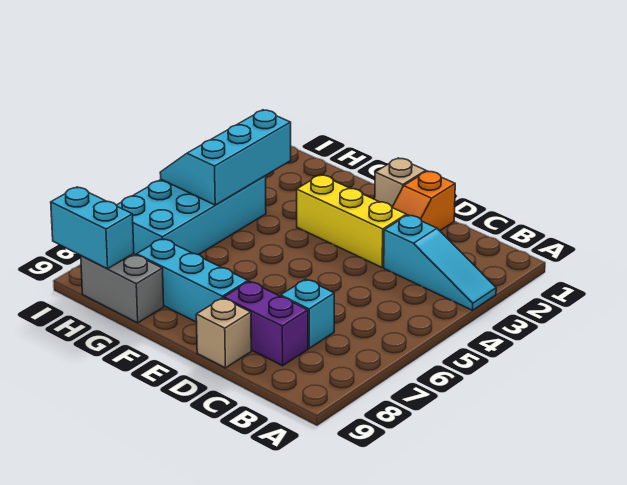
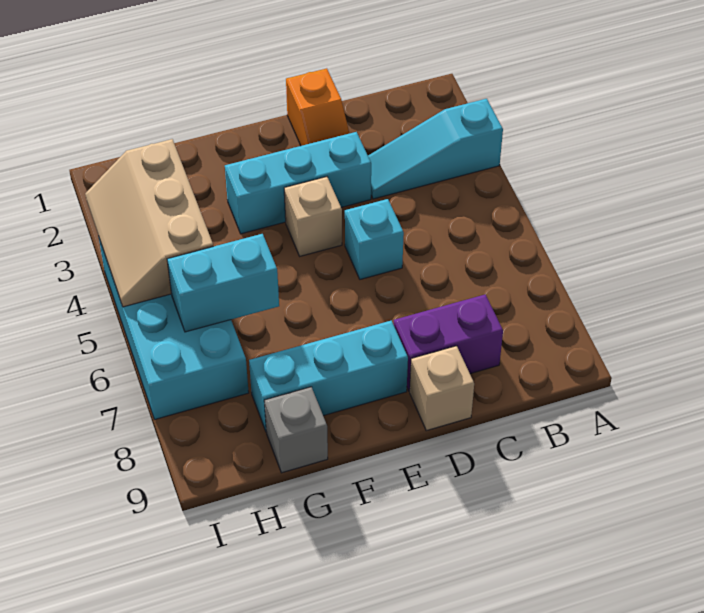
cyan slope A3:C3 level 1 top C -> cyan slope A3:C3 level 1 top A
cyan brick C7 level 1 -> cyan brick D5 level 1
yellow brick D3:F3 level 1 -> cyan brick D3:F3 level 1
tan brick E1 level 1 -> tan brick E4 level 1
grey brick G9:H9 level 1 -> grey brick G9 level 1
cyan slope H3:I5 level 2 top H -> tan slope H3:I5 level 2 top H
cyan brick H9:I9 level 2 -> cyan brick G6:H6 level 2

